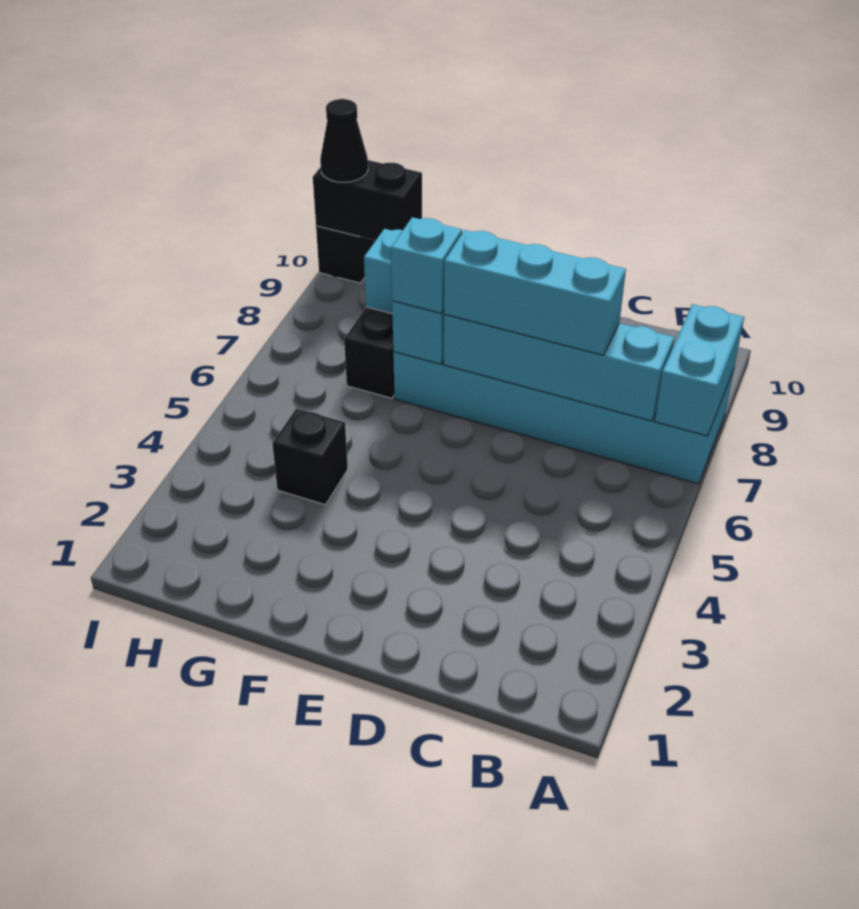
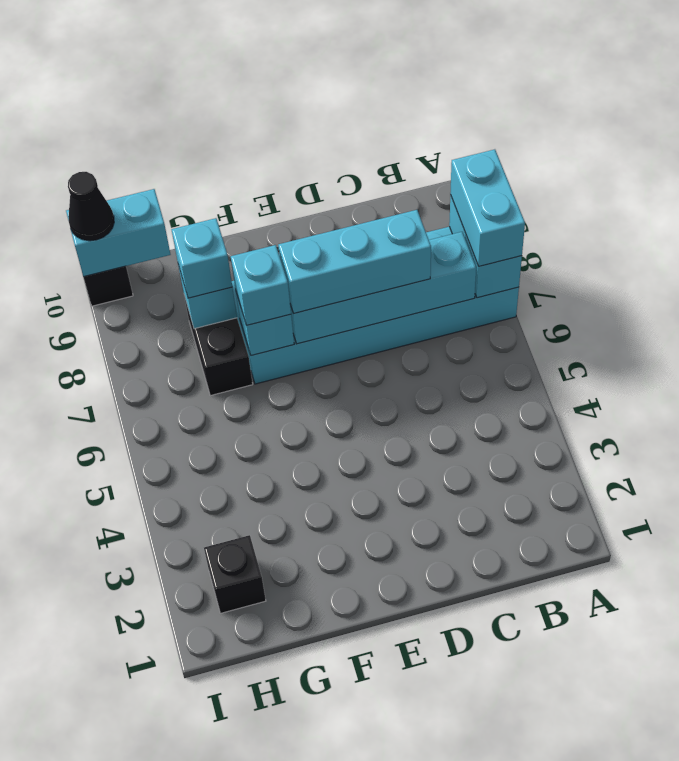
none -> cyan brick A7:A8 level 3
black brick G4 level 1 -> black brick H2 level 1
none -> cyan brick G8 level 3
black brick H10:I10 level 2 -> cyan brick H10:I10 level 2

